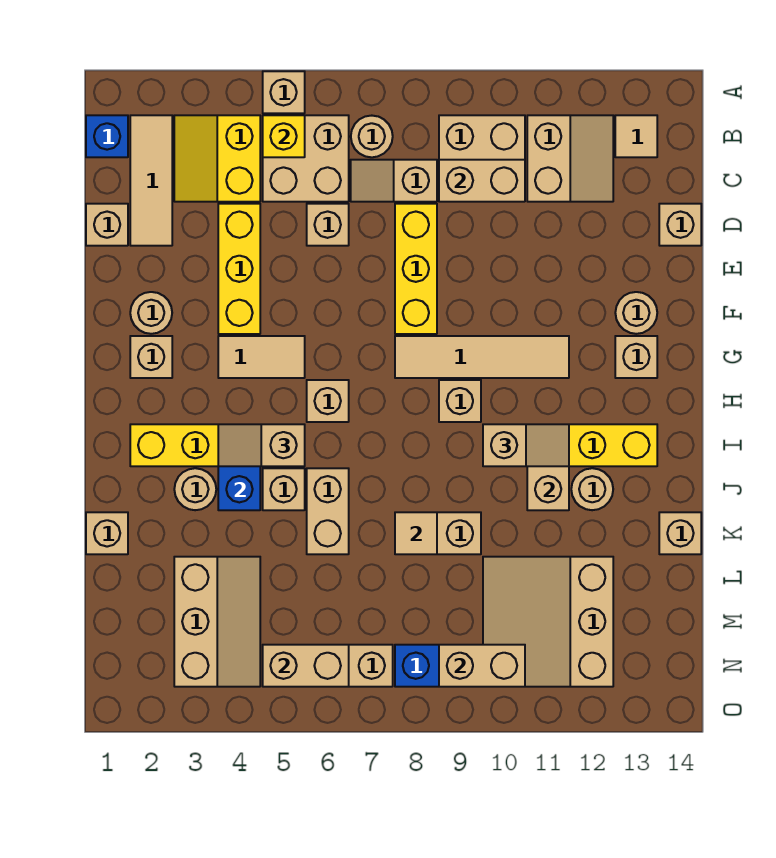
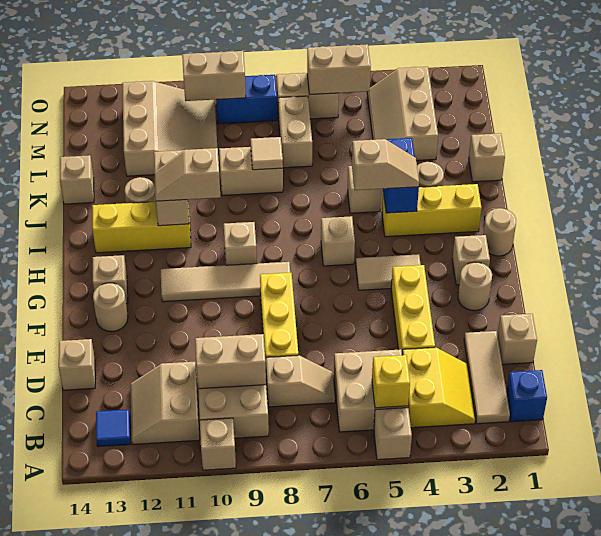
tan round brick B7 level 1 -> tan round brick H1 level 1
tan tile B13 level 1 -> blue tile B13 level 1
tan brick D6 level 1 -> tan brick A10 level 1
tan brick J6:K6 level 1 -> tan brick L7:M7 level 1

